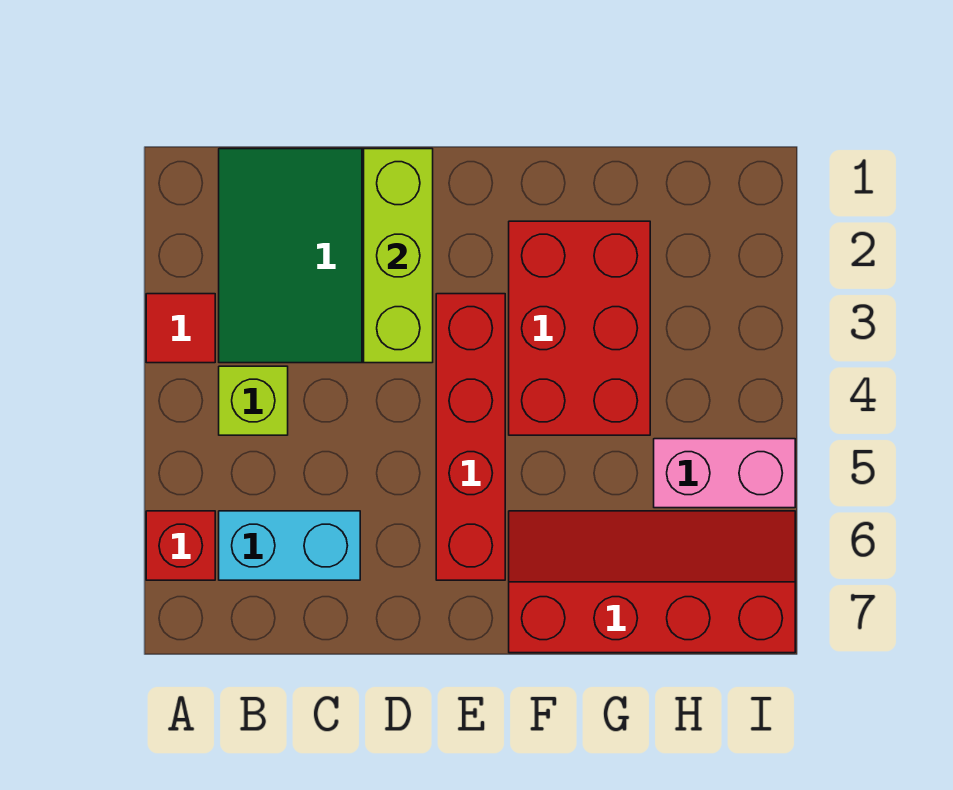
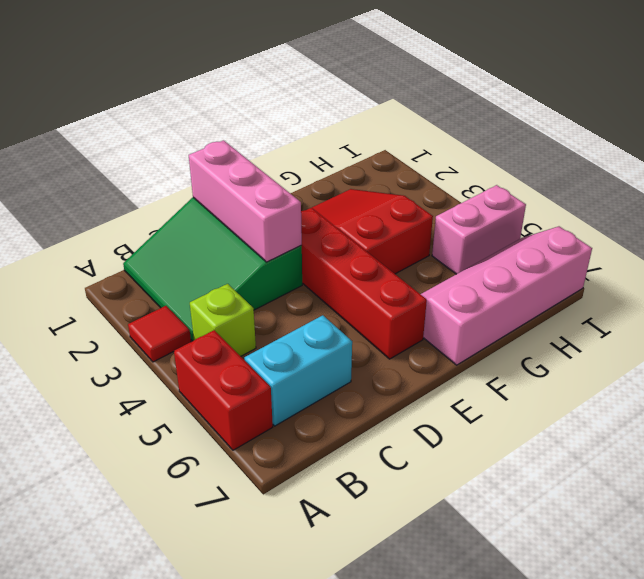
red brick A6 level 1 -> red brick A5:A6 level 1
lime brick D1:D3 level 2 -> pink brick D1:D3 level 2
red brick F2:G4 level 1 -> red slope F2:G4 level 1 top 4
red slope F6:I7 level 1 top 7 -> pink slope F6:I7 level 1 top 7

